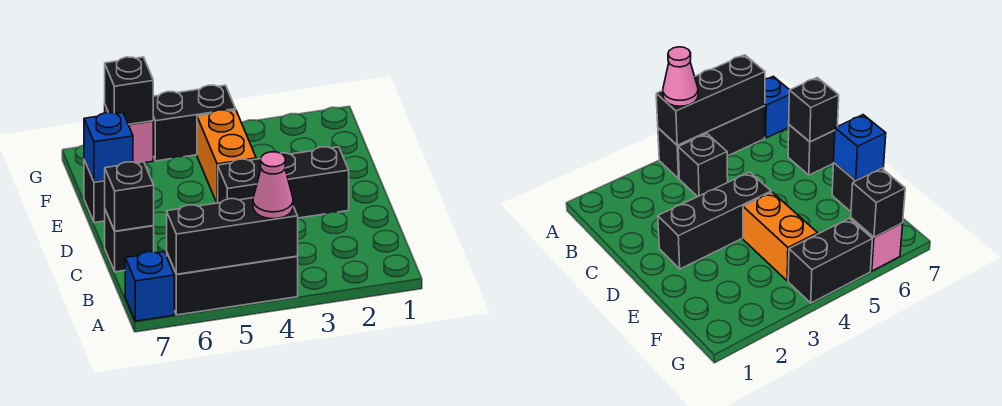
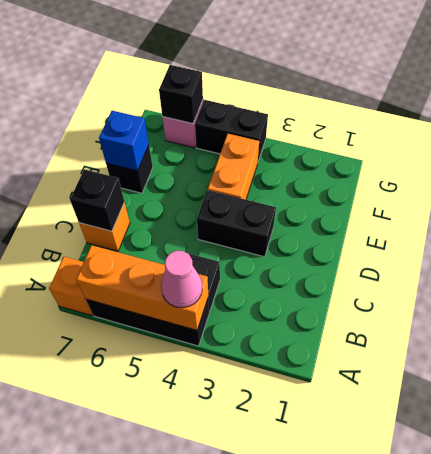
black brick A4:A6 level 2 -> orange brick A4:A6 level 2
blue brick A7 level 1 -> orange brick A7 level 1
black brick C7 level 1 -> orange brick C7 level 1
black brick D2:D4 level 1 -> black brick D3:D4 level 1

